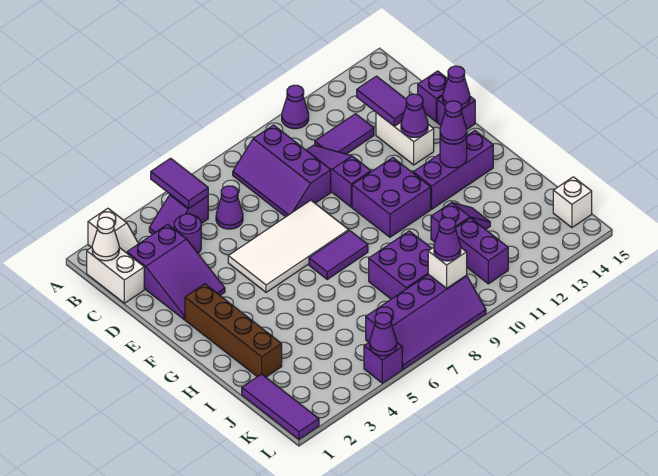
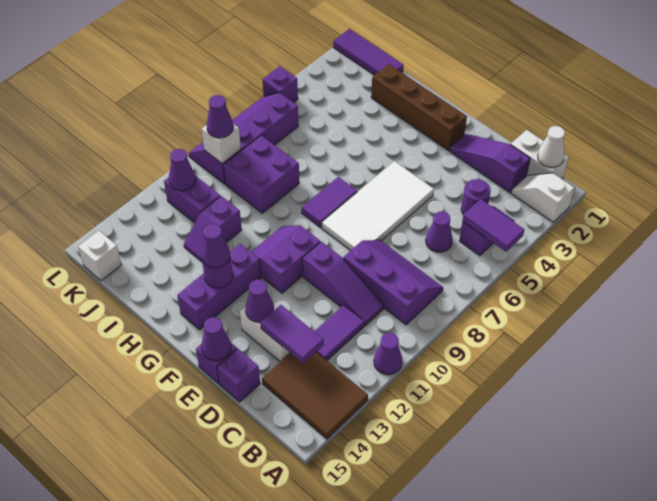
none -> brown tile A13:C14 level 1
purple slope C2:E3 level 1 top C -> purple slope C2:E2 level 1 top C
purple brick F10:G11 level 1 -> purple slope F10:G11 level 1 top F
purple cone L5 level 2 -> purple cone K11 level 2

